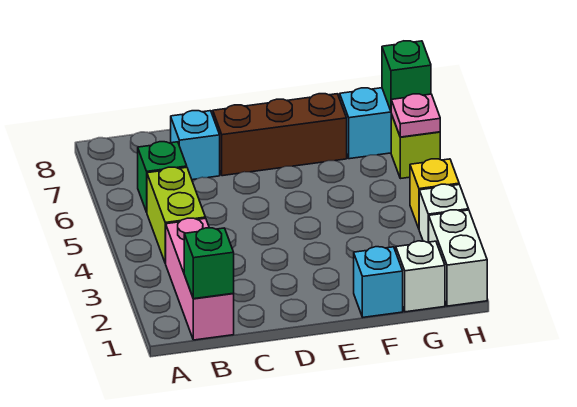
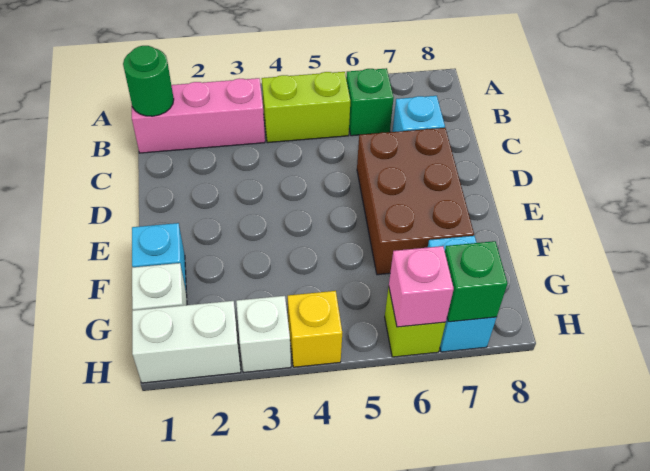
green brick B1 level 2 -> green round brick B1 level 2
brown brick D7:F7 level 1 -> brown brick D6:F7 level 1
pink plate H6 level 2 -> pink brick H6 level 2

